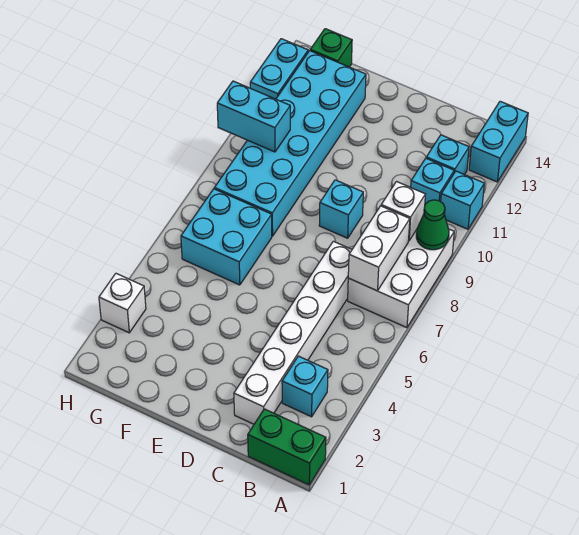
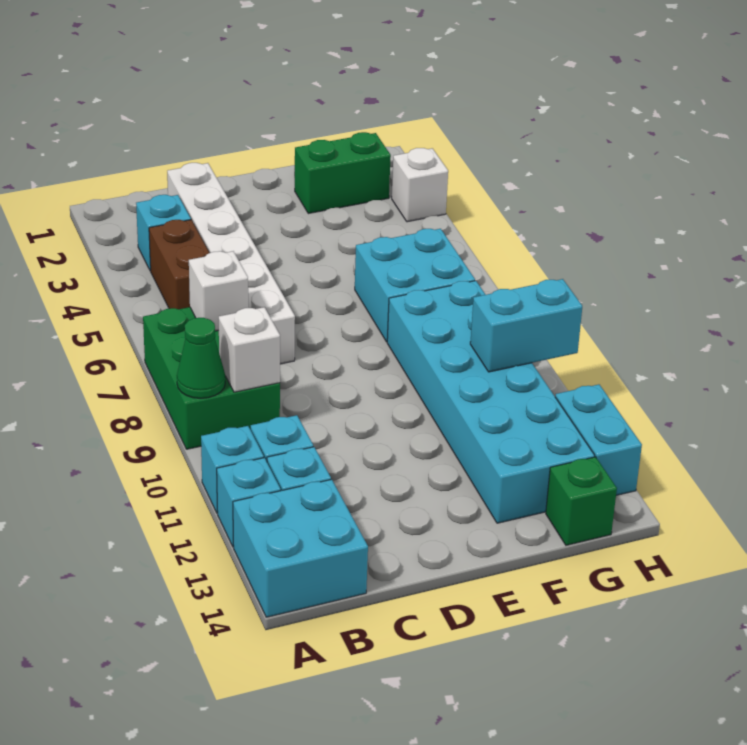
green brick A1:B1 level 1 -> green brick F2:G2 level 1
white brick A7:B9 level 1 -> green brick A7:B9 level 1
cyan brick A13:A14 level 1 -> cyan brick A13:B14 level 1
none -> brown brick B4:B5 level 1
white brick B7:B8 level 2 -> white brick B7 level 2
cyan brick D9 level 1 -> cyan brick A12 level 1

